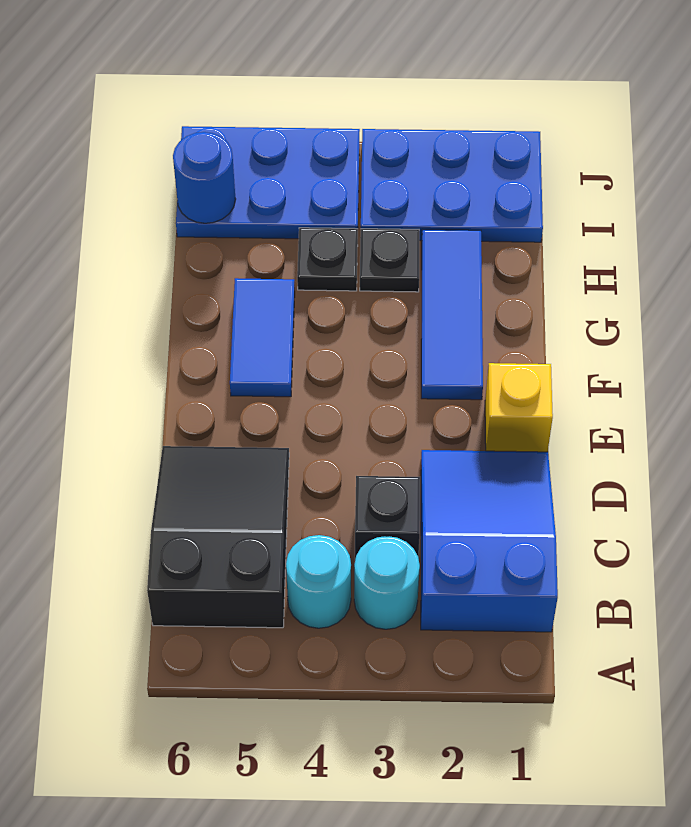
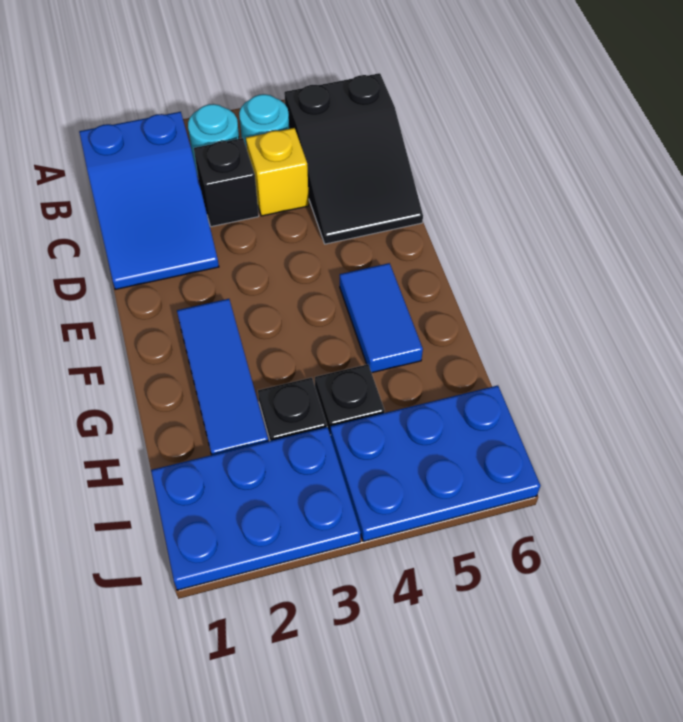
yellow brick E1 level 1 -> yellow brick C4 level 1
blue round brick I6 level 2 -> none

